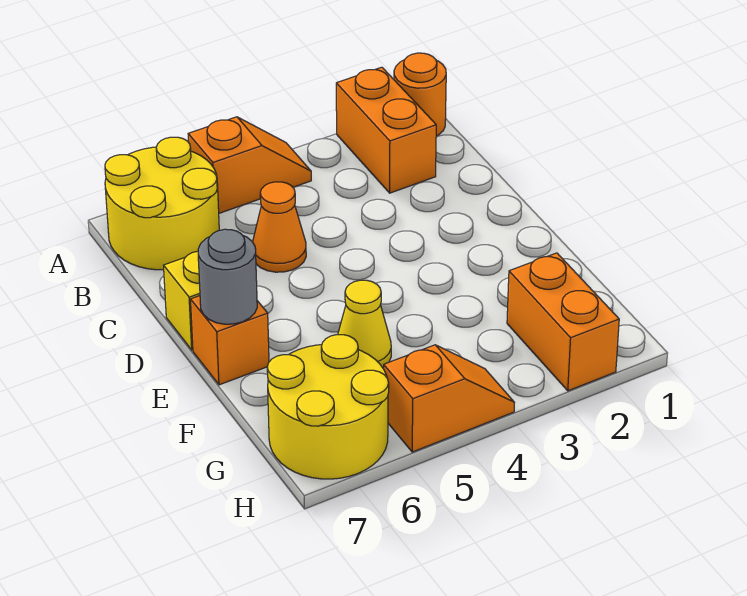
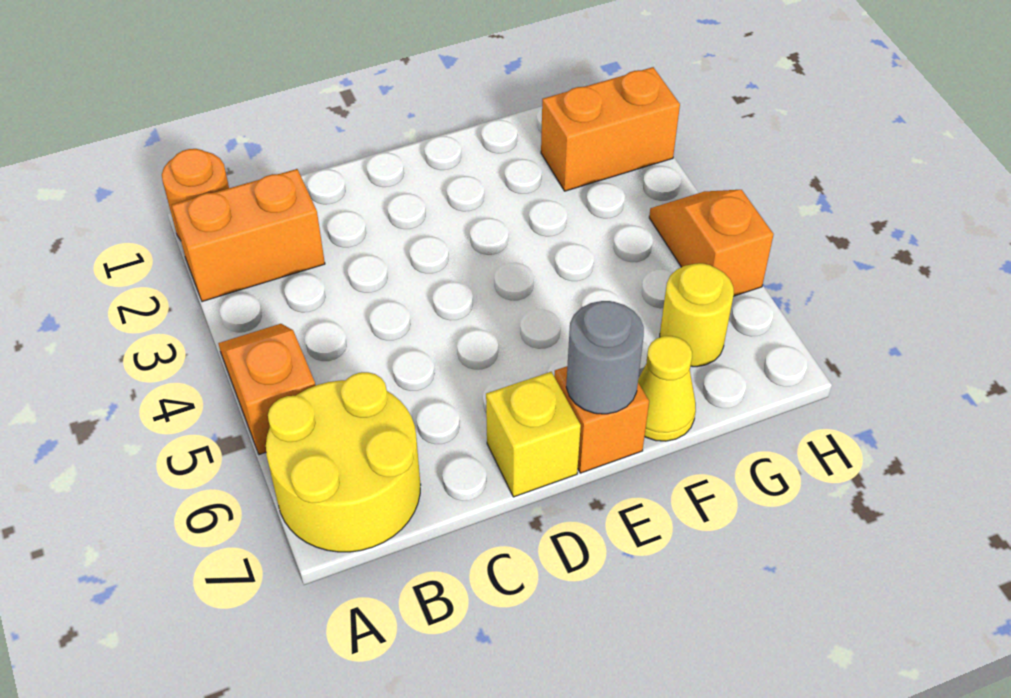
orange cone C5 level 1 -> none
yellow cone F5 level 1 -> yellow cone F7 level 1
yellow round brick G6:H7 level 1 -> yellow round brick G6 level 1

